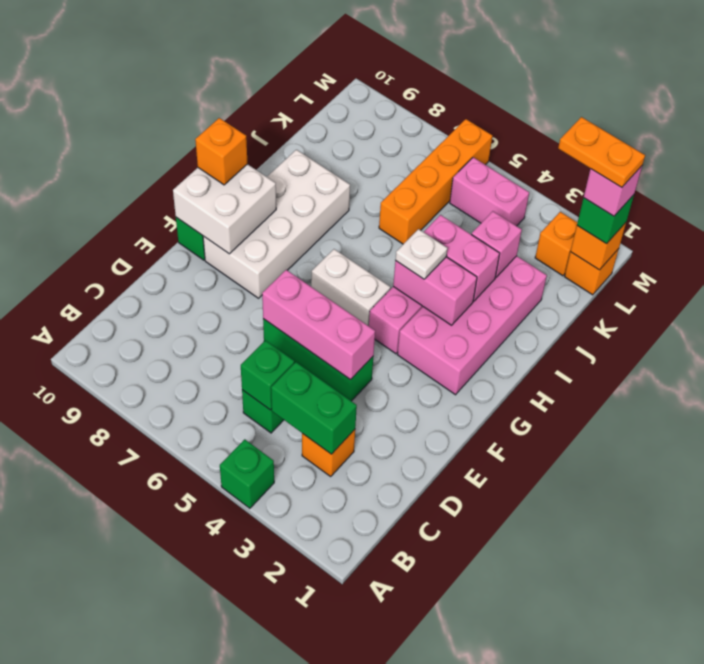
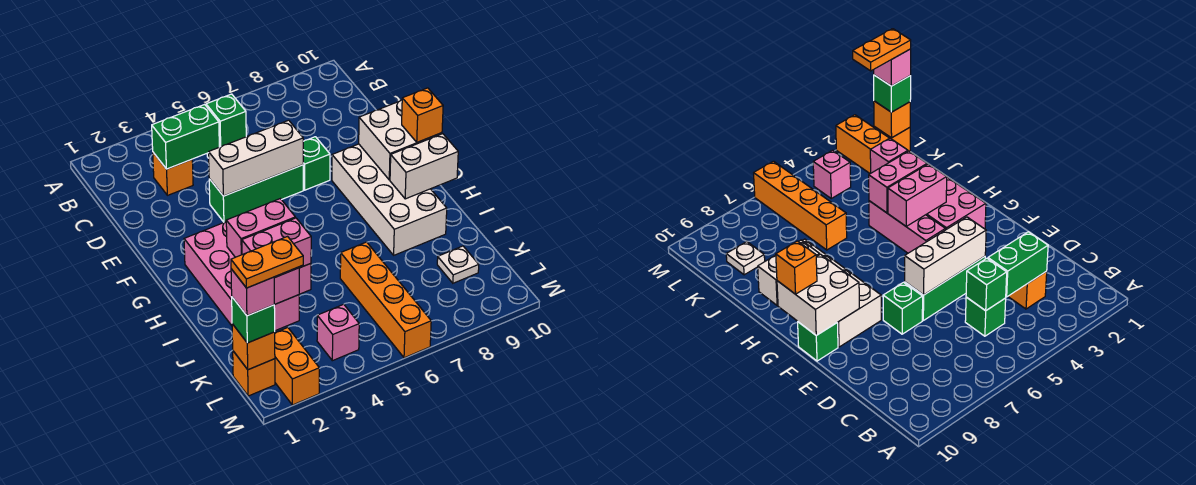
green brick A4 level 1 -> green brick E7 level 1
pink brick E4:E6 level 2 -> white brick E4:E6 level 2
white brick G5:G6 level 1 -> white brick H9:H10 level 2
white plate H4 level 3 -> white plate K9 level 1
orange brick L2 level 1 -> orange brick L2:M2 level 1
pink brick L4:L5 level 1 -> pink brick L4 level 1

